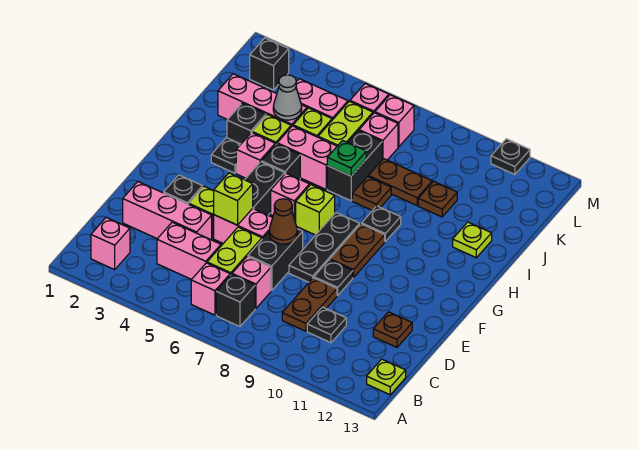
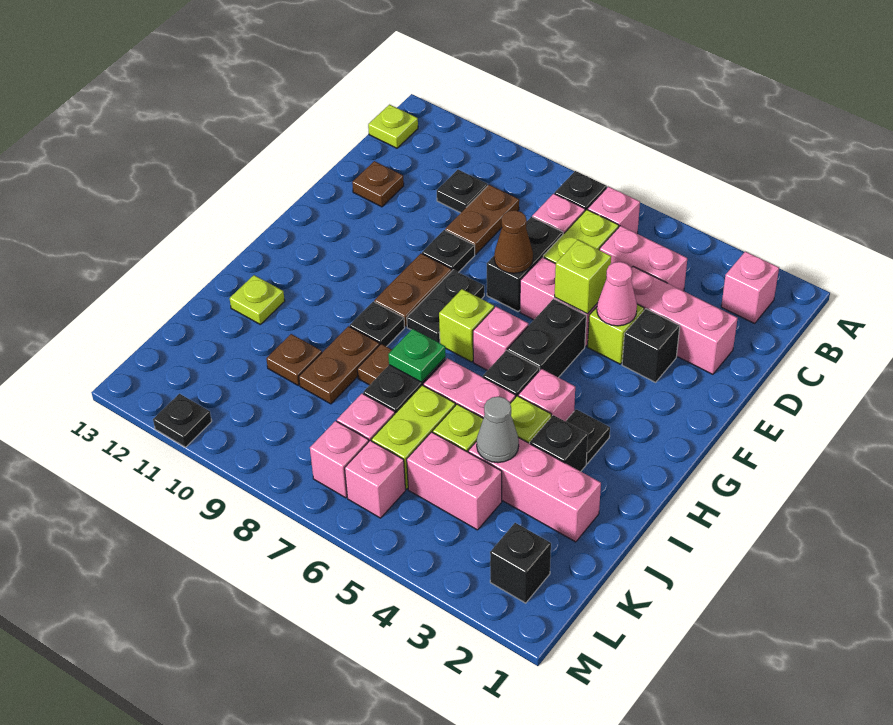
none -> pink cone E4 level 2
black plate E8:G8 level 1 -> black plate F8:G8 level 1
brown plate J8:J9 level 1 -> brown plate I9:J9 level 1

